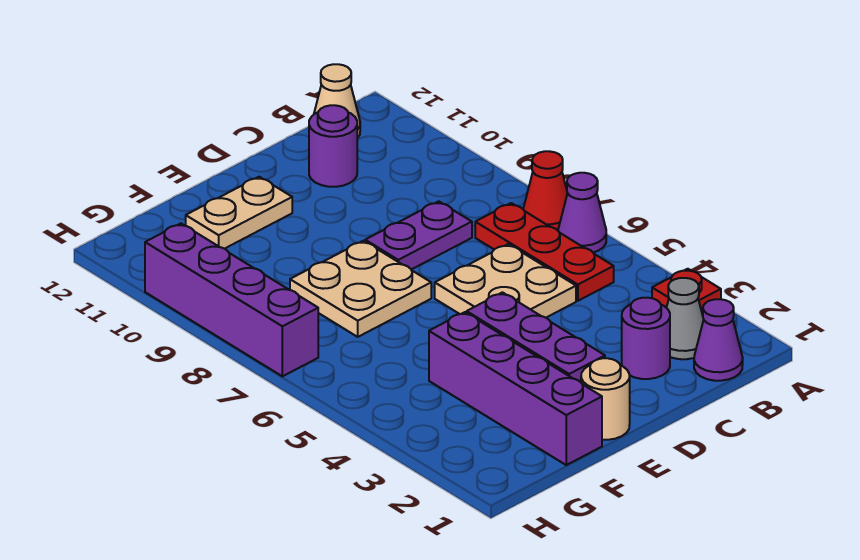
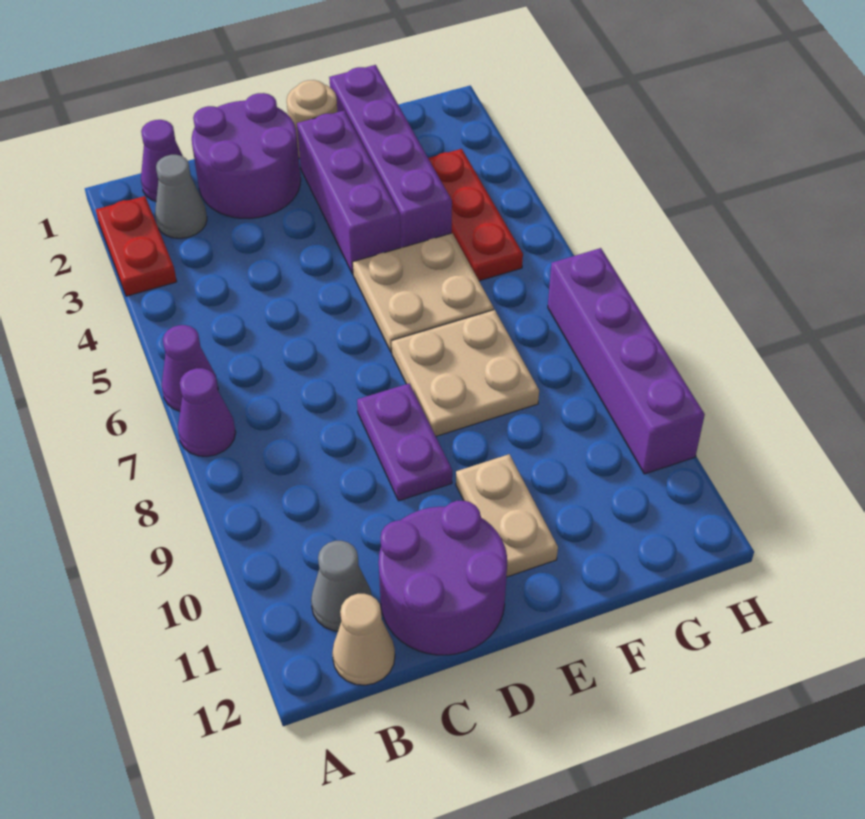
red plate A3 level 1 -> red plate A2:A3 level 1
red cone A7 level 1 -> purple cone A7 level 1
red plate B5:B7 level 1 -> red plate G3:G5 level 1
none -> grey cone B11 level 1
purple round brick C2 level 1 -> purple round brick C1:D2 level 1
tan plate C5:D6 level 1 -> tan plate E5:F6 level 1
purple plate C8:D8 level 1 -> purple plate D8:D9 level 1
purple round brick C11 level 1 -> purple round brick C11:D12 level 1
tan plate E11:F11 level 1 -> tan plate E10:E11 level 1

